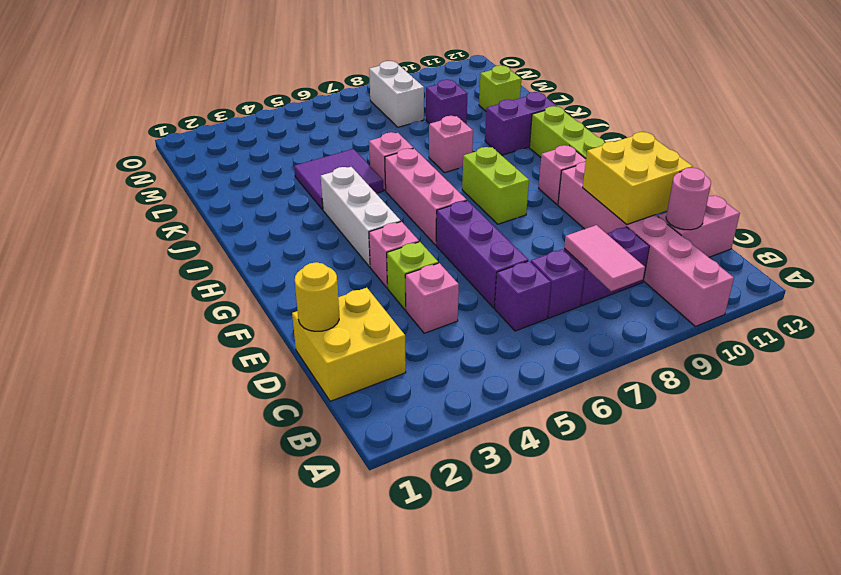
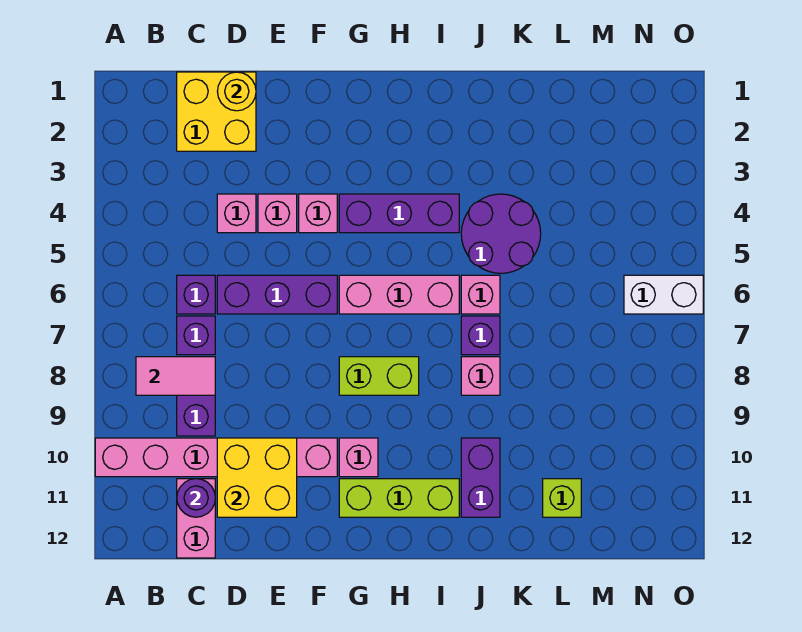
pink round brick C11 level 2 -> purple round brick C11 level 2
lime brick E4 level 1 -> pink brick E4 level 1
white brick G4:I4 level 1 -> purple brick G4:I4 level 1
purple tile J4:K5 level 1 -> purple round brick J4:K5 level 1
purple brick L9 level 1 -> purple brick J7 level 1
white brick M8:N8 level 1 -> white brick N6:O6 level 1

